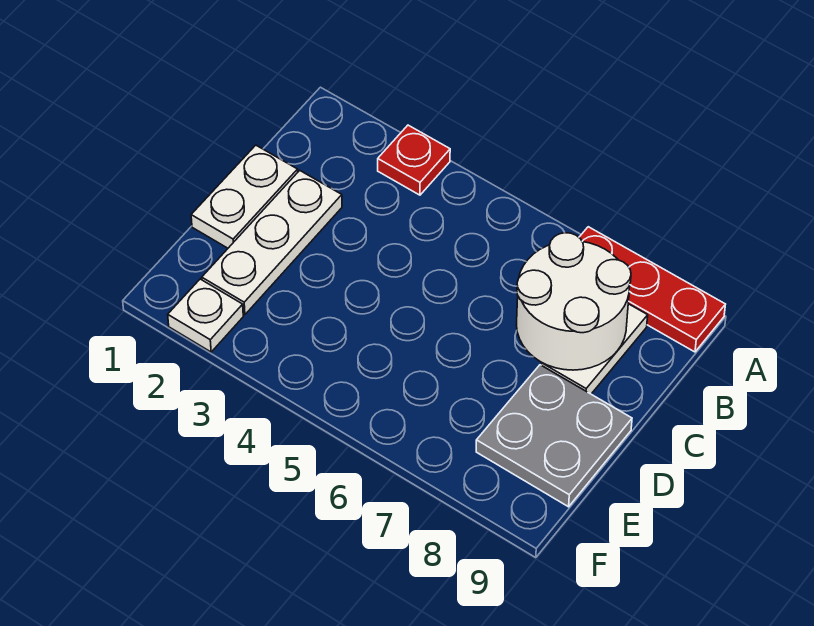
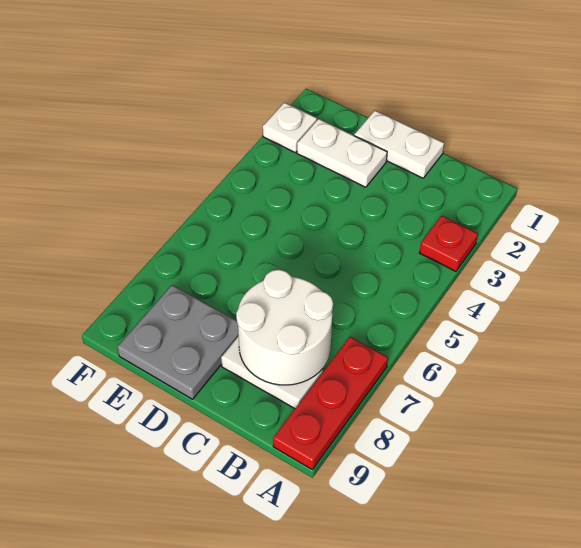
white plate C2:E2 level 1 -> white plate D2:E2 level 1

